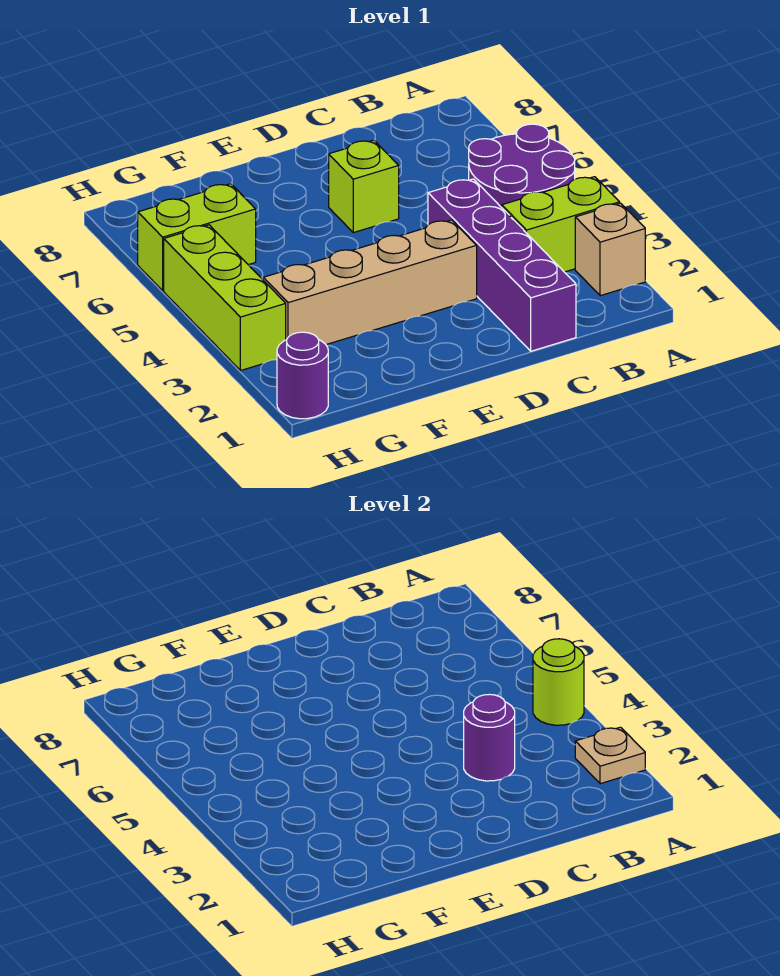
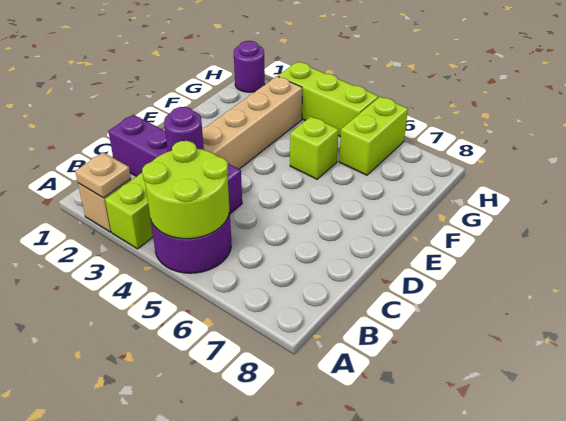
lime round brick A4 level 2 -> lime round brick A4:B5 level 2
lime brick D6 level 1 -> lime brick F5 level 1

